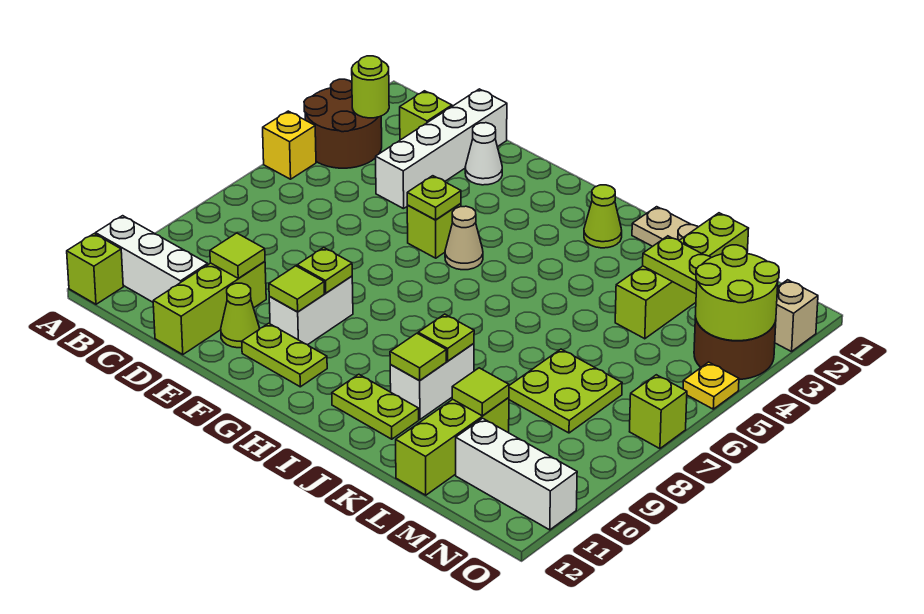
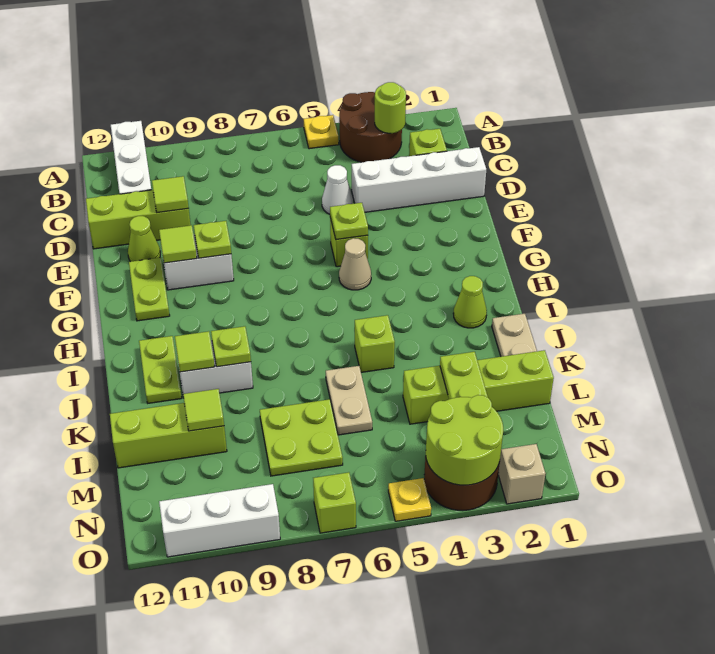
yellow brick A5 level 1 -> yellow plate A5 level 1
lime brick A12 level 1 -> lime brick J5 level 1
white cone E2 level 1 -> white cone D5 level 1
none -> tan plate K6:L6 level 1
white brick M11:O11 level 1 -> white brick O9:O11 level 1

